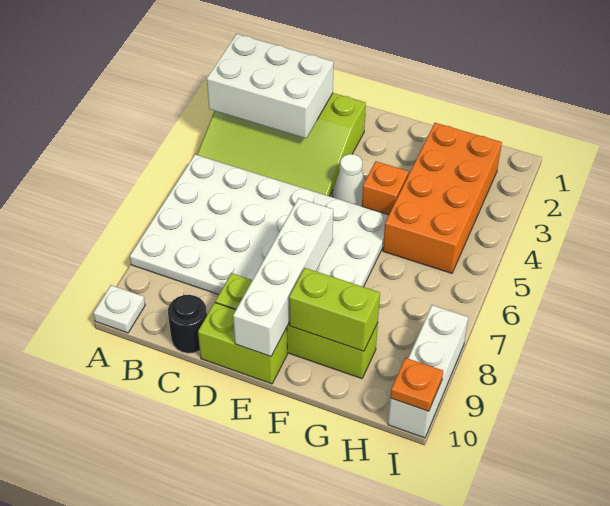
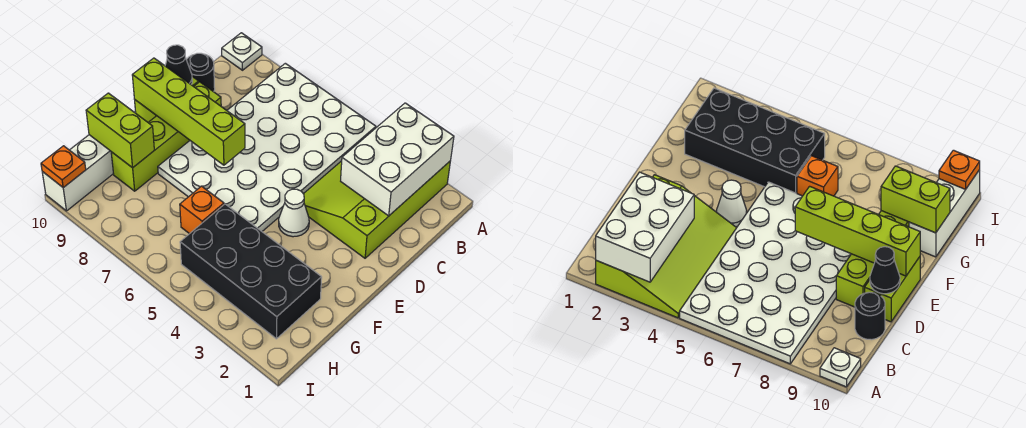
none -> black cone D10 level 2
white brick E7:E10 level 2 -> lime brick E7:E10 level 2
orange brick F4 level 1 -> orange brick G6 level 1
lime brick F9:G9 level 2 -> lime brick G9:G10 level 2
orange brick G2:H5 level 1 -> black brick G2:H5 level 1
white brick I8:I10 level 1 -> white brick G10:I10 level 1

